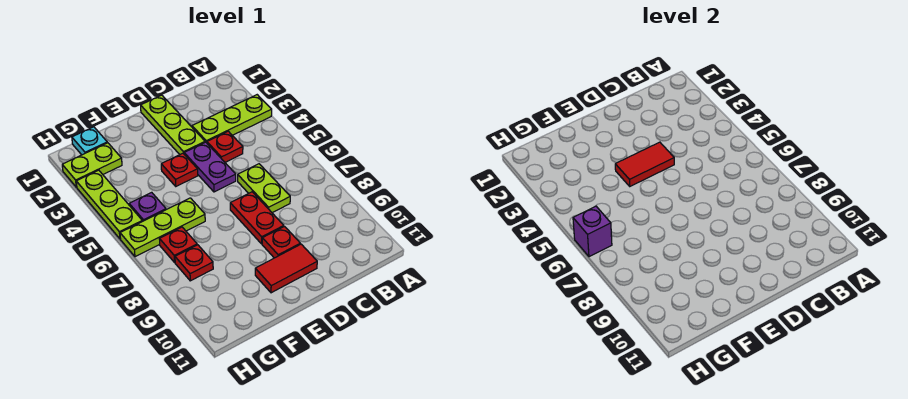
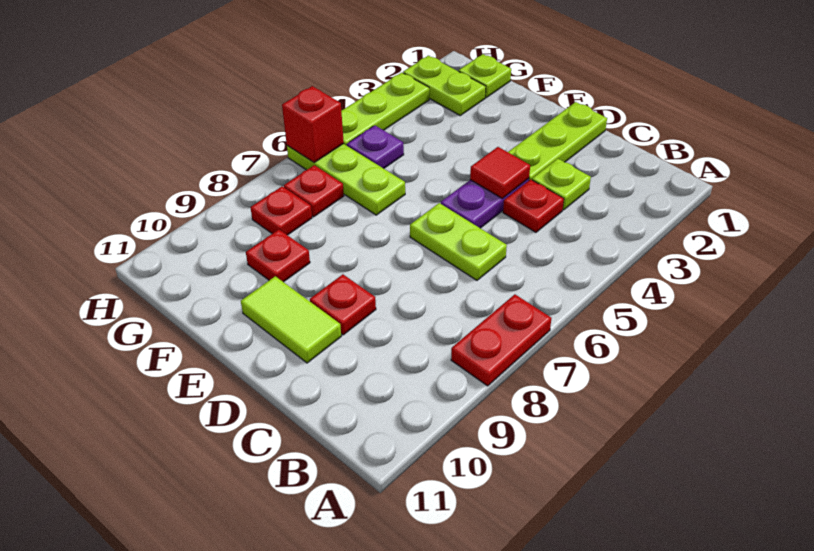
lime plate A3:C3 level 1 -> lime plate C3 level 1
lime plate C6:C7 level 1 -> lime plate C6:D6 level 1
red tile D4:E4 level 2 -> red tile D4 level 2
red plate D7:D8 level 1 -> red plate A7:A8 level 1
red tile D10:E10 level 1 -> lime tile D10:E10 level 1
red plate E4 level 1 -> red plate F9 level 1
cyan plate G1 level 1 -> lime plate G1 level 1
purple brick H6 level 2 -> red brick H6 level 2

